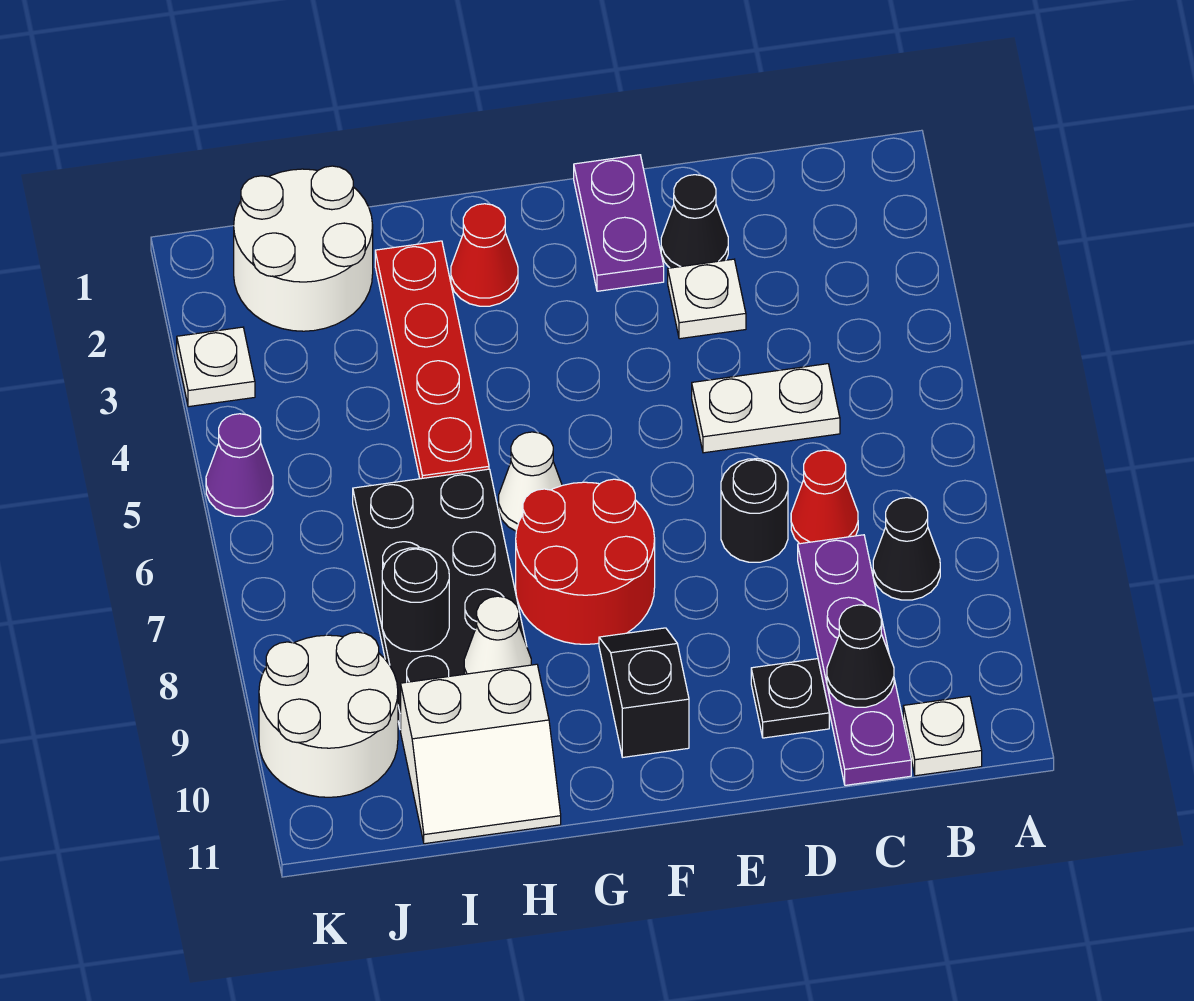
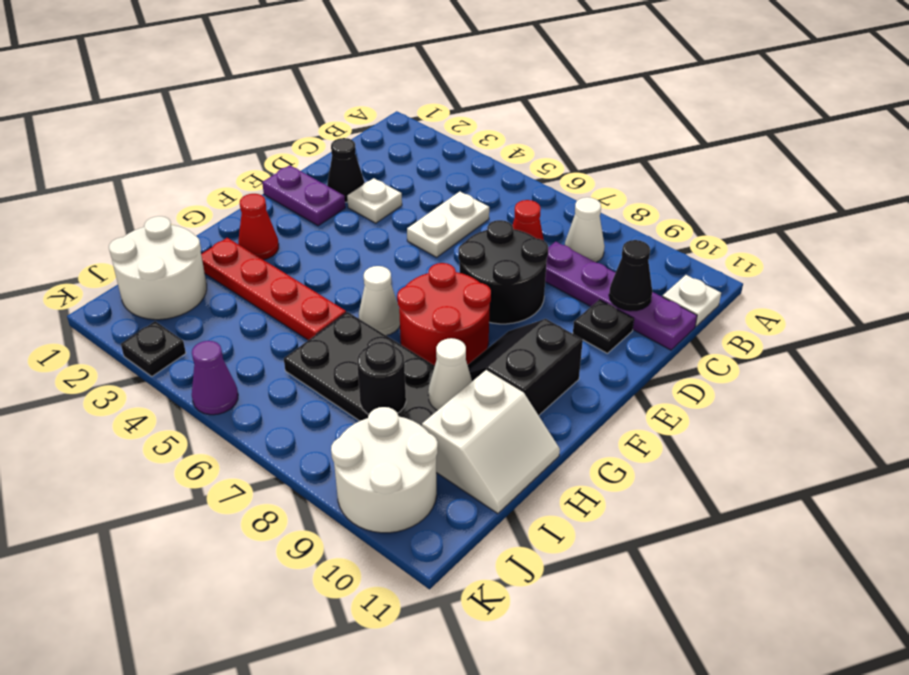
black cone B8 level 1 -> white cone B8 level 1
black round brick D7 level 1 -> black round brick D7:E8 level 1
black slope F9:F10 level 1 top 10 -> black slope F9:G10 level 1 top 10
white plate K3 level 1 -> black plate K3 level 1

